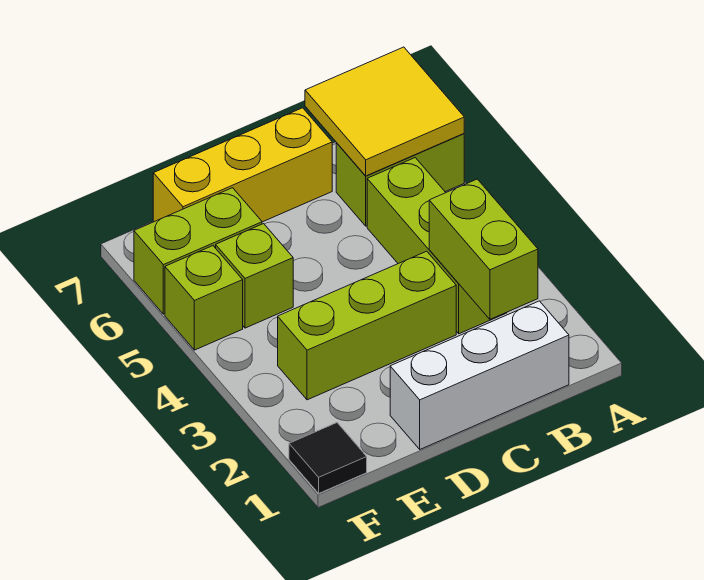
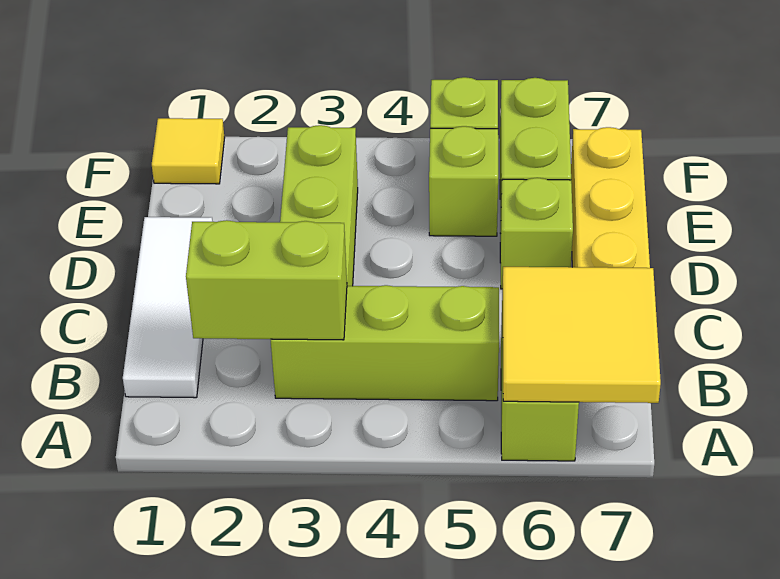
white brick B1:D1 level 1 -> white tile B1:D1 level 1
none -> lime brick D6 level 1
black tile F1 level 1 -> yellow tile F1 level 1

